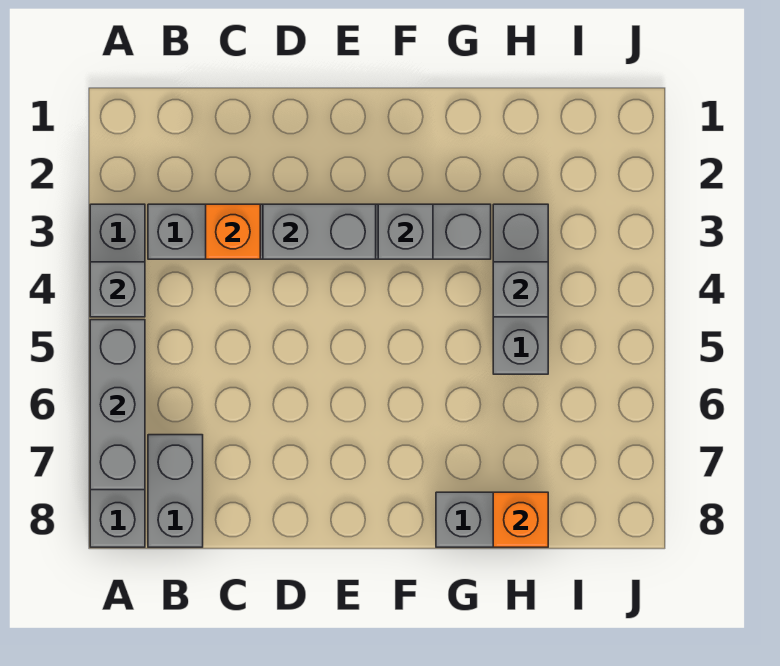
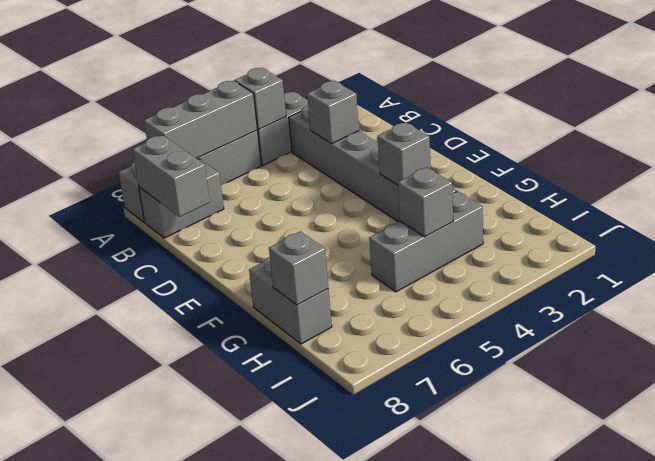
orange brick C3 level 2 -> grey brick C3 level 2
grey brick D3:E3 level 2 -> grey brick B8:C8 level 2
orange brick H8 level 2 -> grey brick H8 level 2

